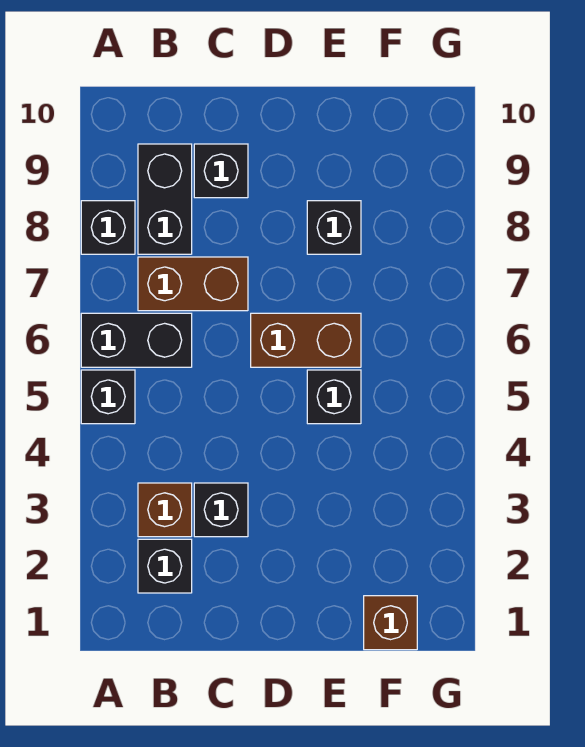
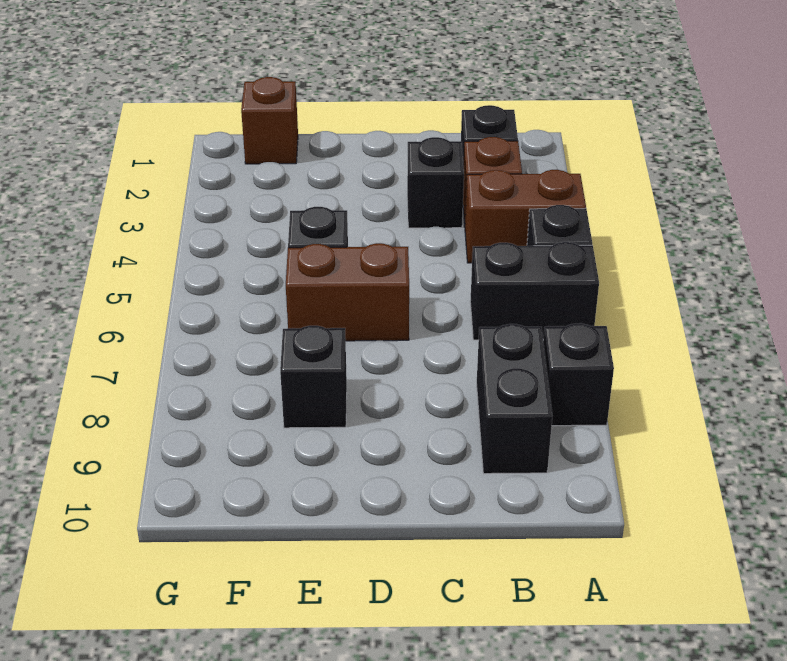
brown brick B7:C7 level 1 -> brown brick A4:B4 level 1
black brick C9 level 1 -> none

